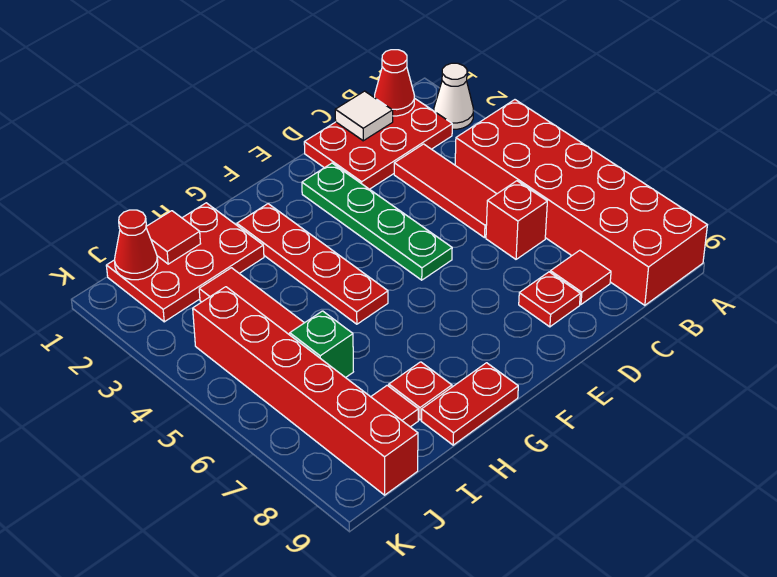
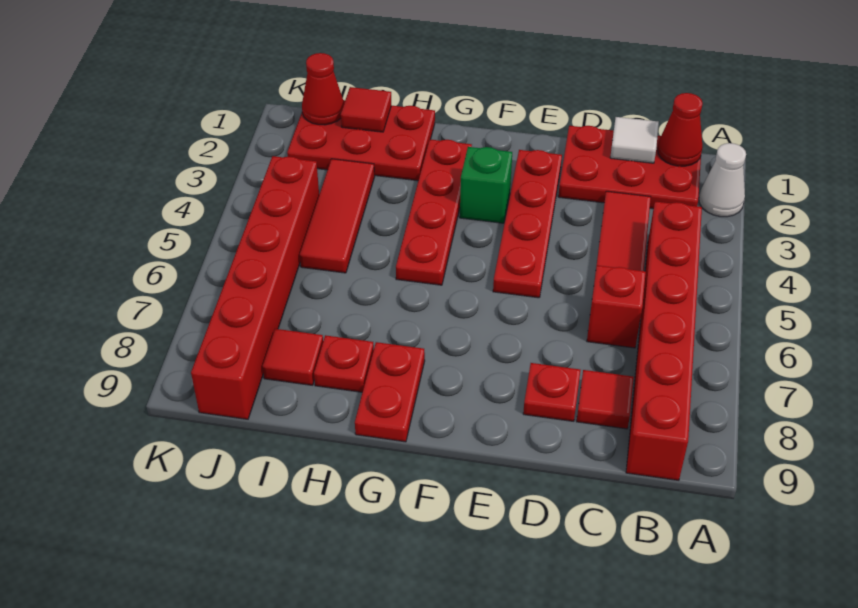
red brick A4:B9 level 1 -> red brick B4:B9 level 1
green plate E2:E5 level 1 -> red plate E2:E5 level 1
red plate G9:H9 level 1 -> red plate G8:G9 level 1
green brick I6 level 1 -> green brick F3 level 1

